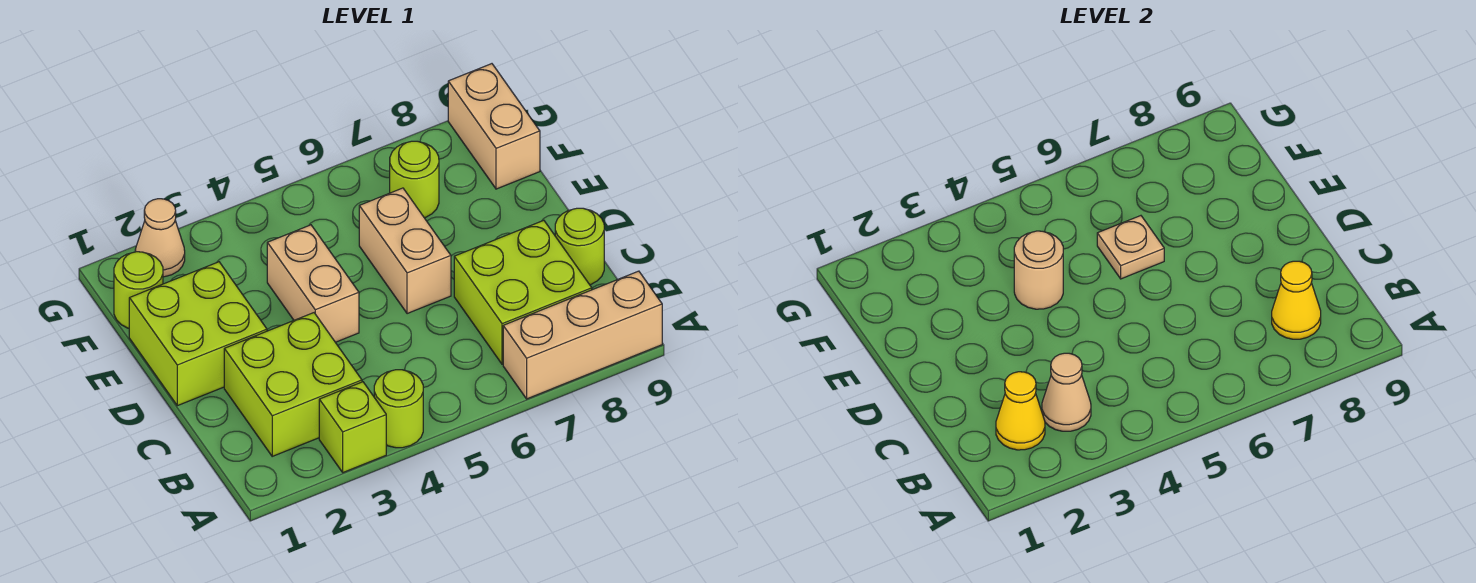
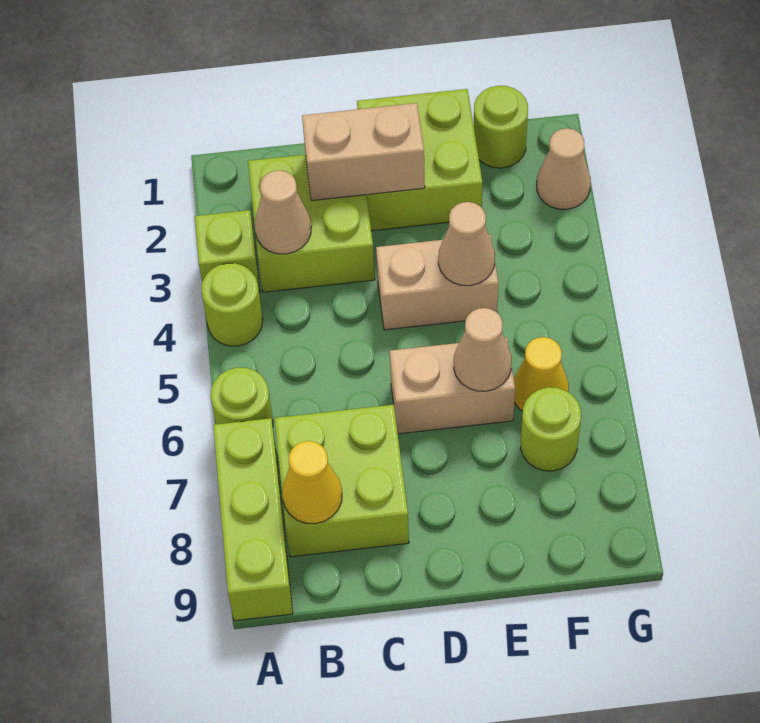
tan brick A7:A9 level 1 -> lime brick A7:A9 level 1
yellow cone B2 level 2 -> yellow cone F6 level 1
lime round brick C9 level 1 -> lime round brick A6 level 1
tan round brick E4 level 2 -> tan cone E4 level 2
tan plate E6 level 2 -> tan cone E6 level 2
tan brick F9:G9 level 1 -> tan brick C2:D2 level 2

